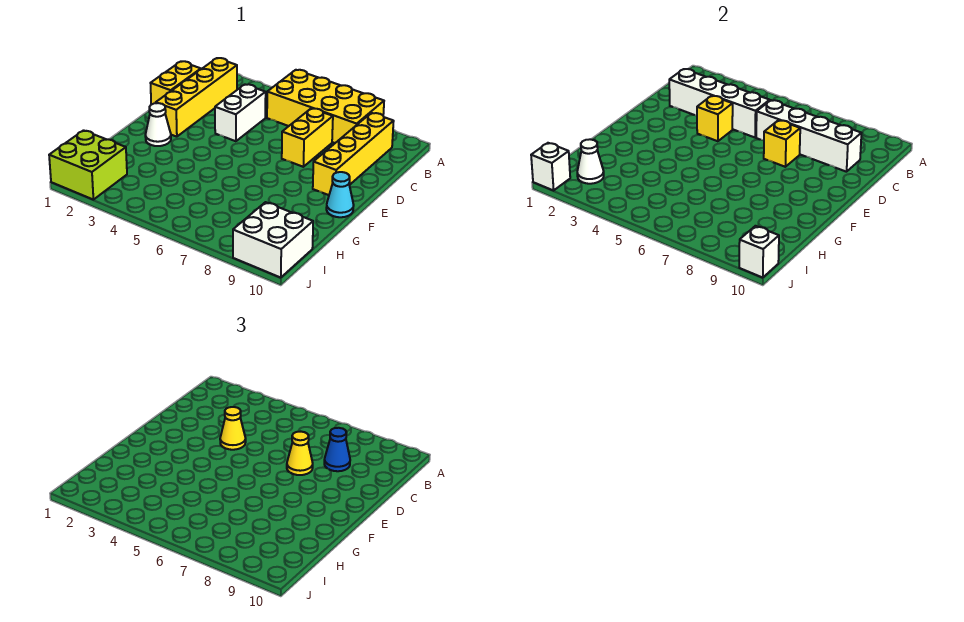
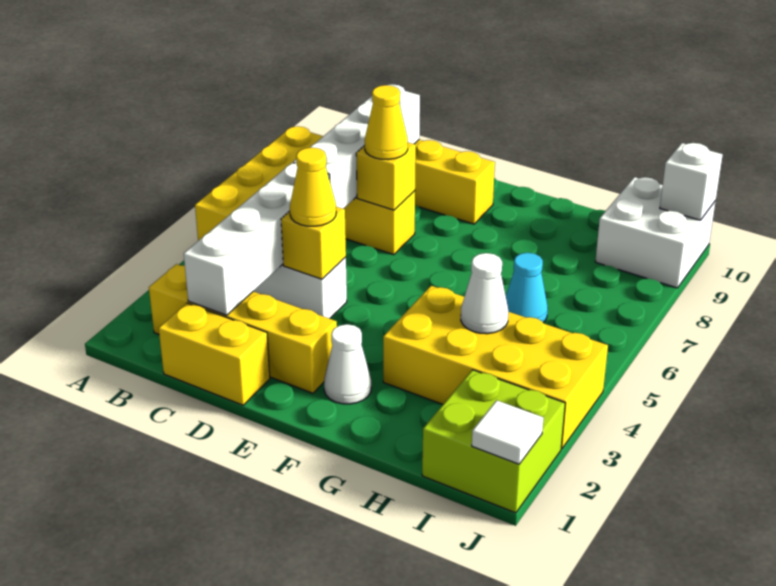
blue cone C8 level 3 -> none
cyan cone F10 level 1 -> cyan cone H6 level 1
none -> yellow brick G3:J4 level 1
white cone I2 level 2 -> white cone H4 level 2
white brick J1 level 2 -> white tile J1 level 2

